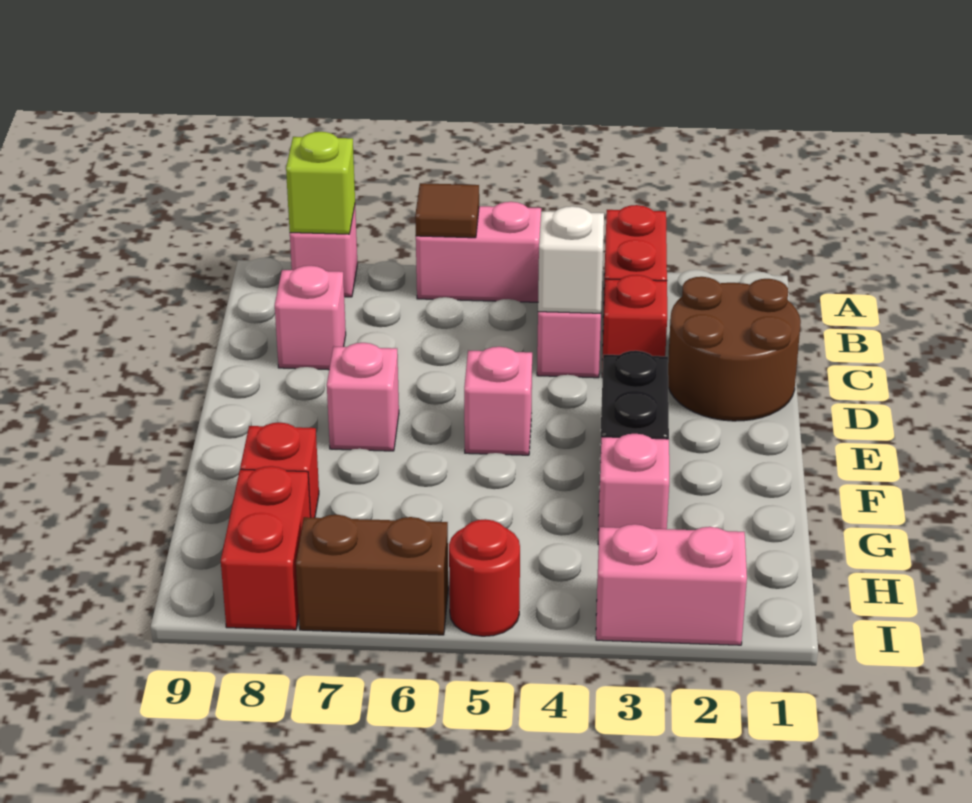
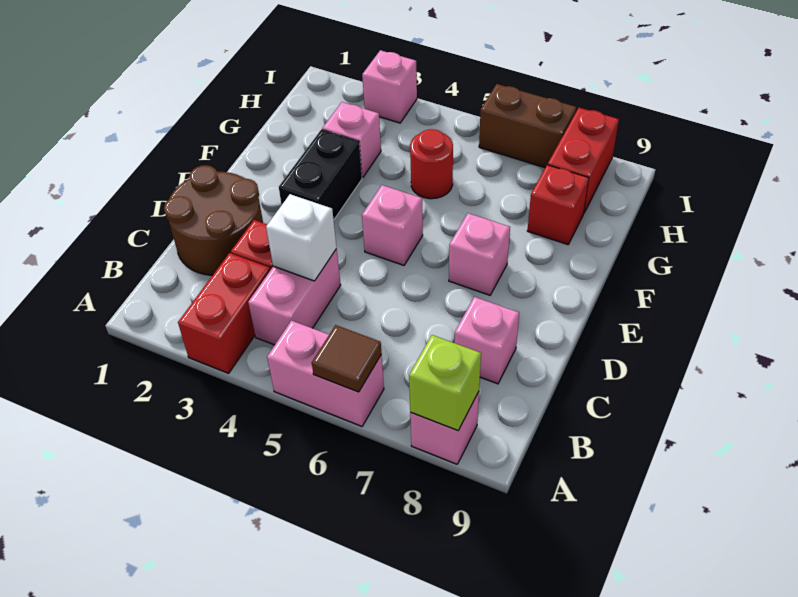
pink brick I2:I3 level 1 -> pink brick I3 level 1
red round brick I5 level 1 -> red round brick G5 level 1

